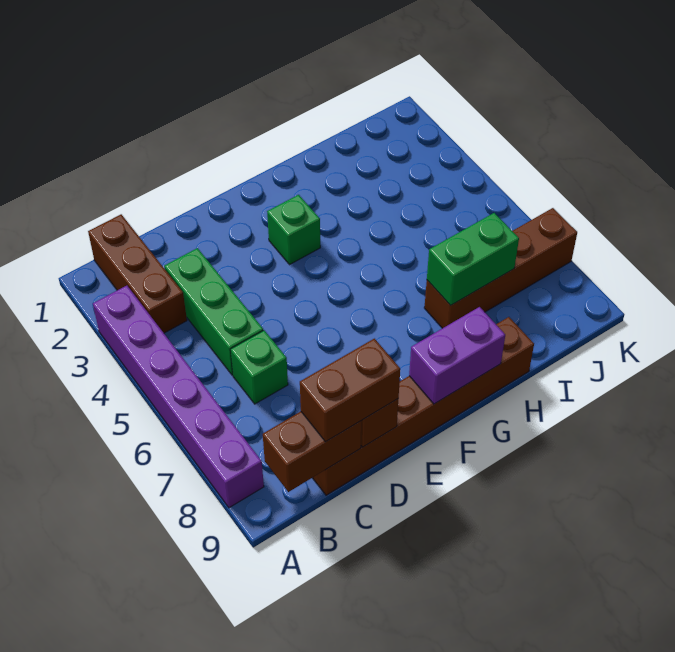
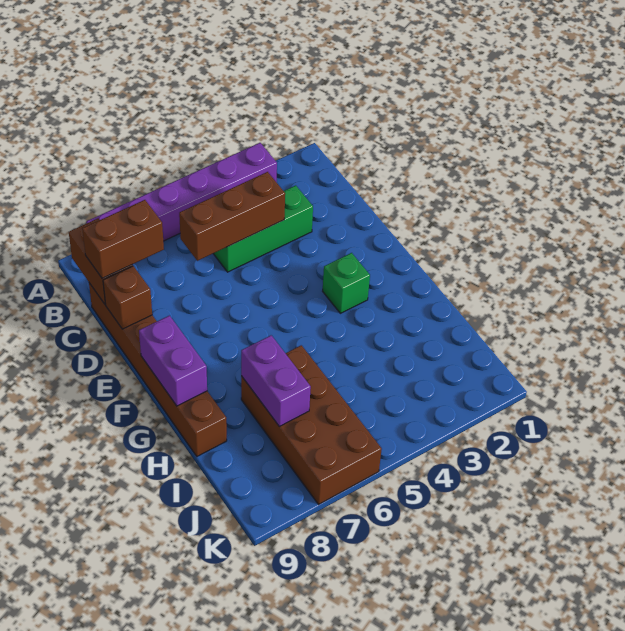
brown brick B1:B3 level 1 -> brown brick C4:C6 level 2
green brick C6 level 1 -> none
brown brick C9:D9 level 3 -> brown brick C8:C9 level 3
brown brick H7:K7 level 1 -> brown brick H6:K7 level 1
green brick H7:I7 level 2 -> purple brick H7:I7 level 2

